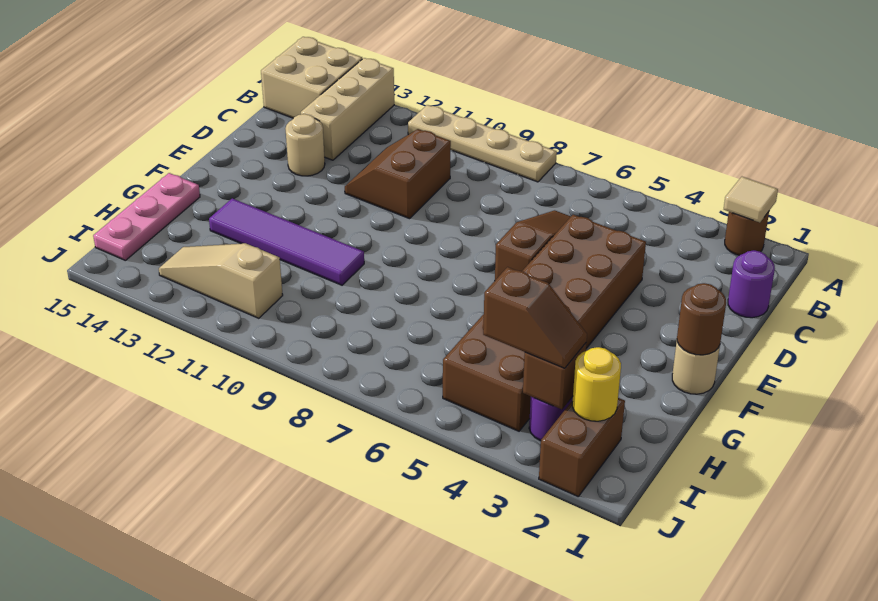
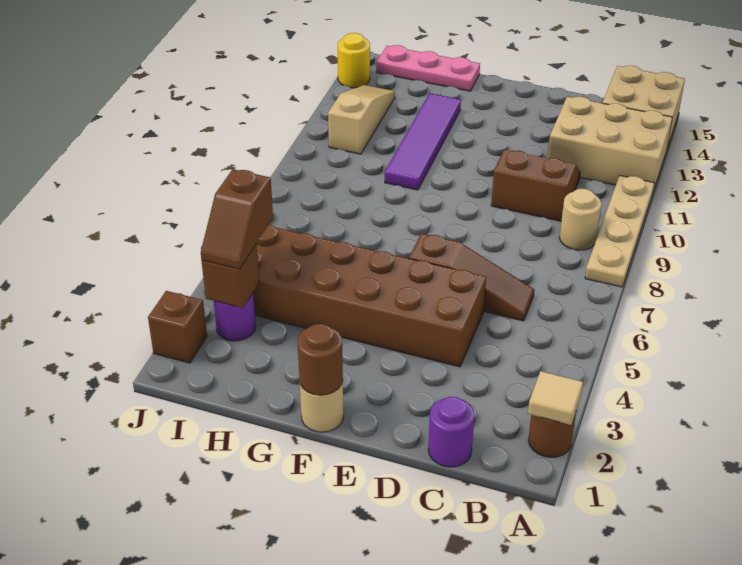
tan brick A13:C13 level 1 -> tan brick A12:C13 level 1
tan round brick D13 level 1 -> tan round brick B9 level 1
brown brick I2:J2 level 1 -> brown brick J2 level 1
yellow round brick I2 level 2 -> yellow round brick J14 level 1

